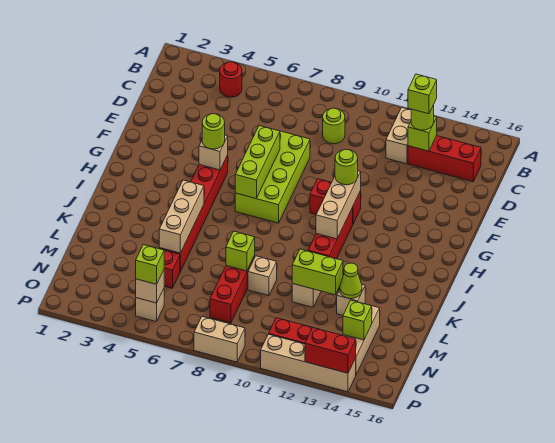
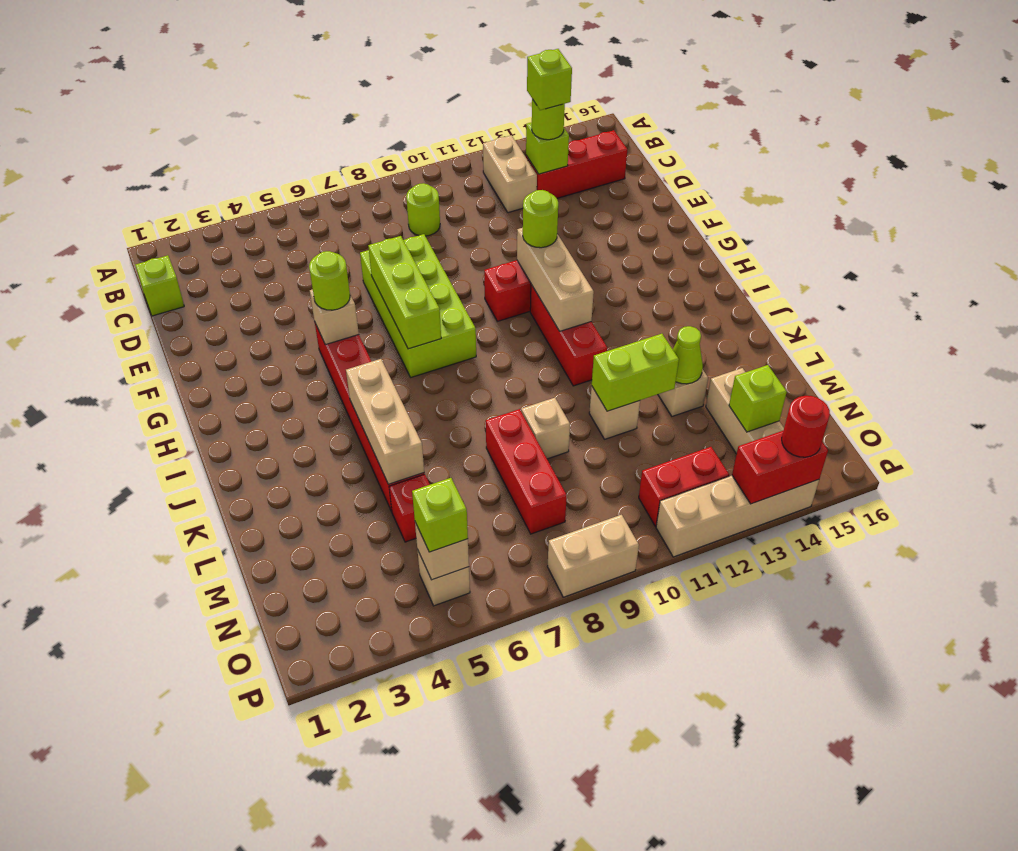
red round brick B4 level 1 -> red round brick P14 level 3
lime brick L8 level 2 -> lime brick C1 level 1

